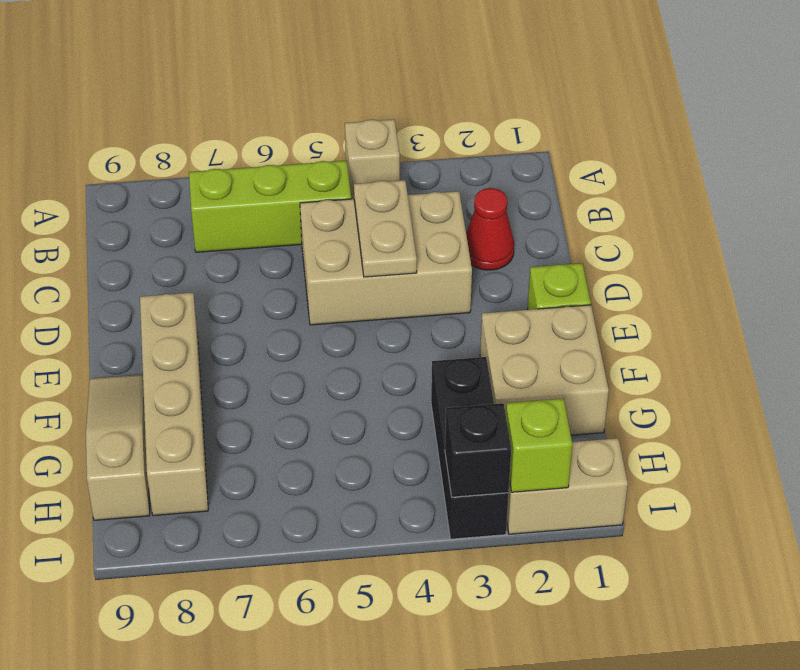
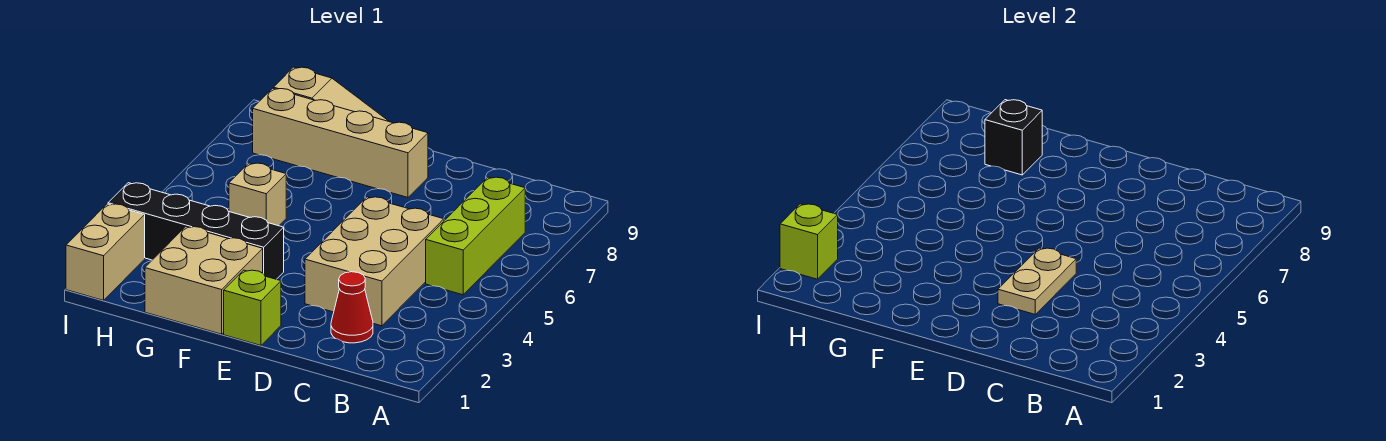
tan brick A4 level 1 -> tan brick G5 level 1
tan plate C4:D4 level 2 -> tan plate D3:D4 level 2
black brick G3:I3 level 1 -> black brick F3:I3 level 1
black brick I3 level 2 -> black brick G8 level 2

